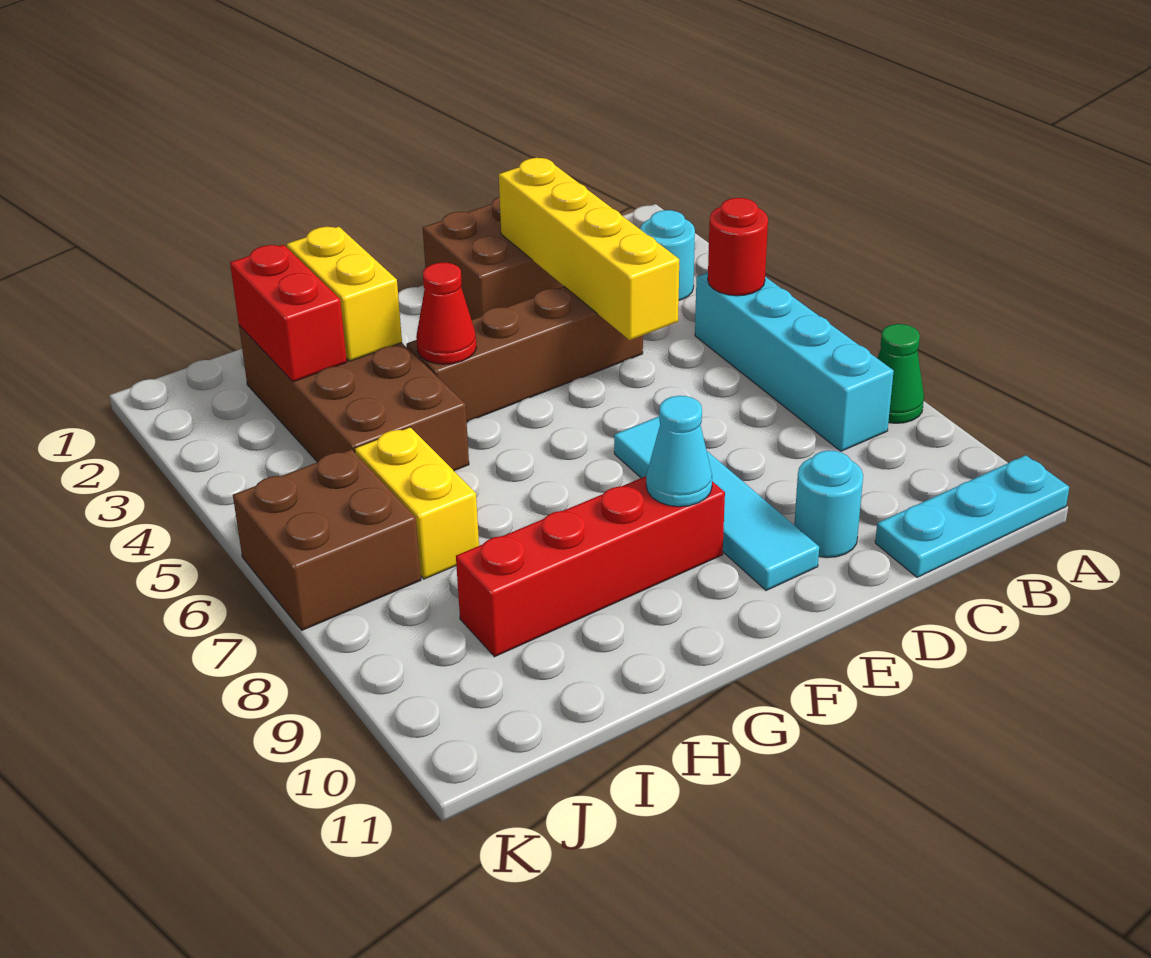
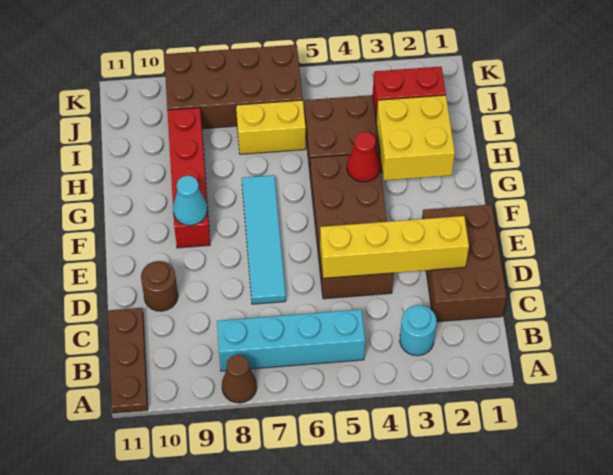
green cone A8 level 1 -> brown cone A8 level 1
cyan plate A11:C11 level 1 -> brown plate A11:C11 level 1
red round brick B5 level 2 -> none
brown brick D4:G4 level 1 -> brown brick D4:G5 level 1
cyan round brick D10 level 1 -> brown round brick D10 level 1
cyan tile E7:E10 level 1 -> cyan tile D7:G7 level 1
yellow brick H2:H3 level 2 -> yellow brick G2:H3 level 2
brown brick J6:K7 level 1 -> brown brick J6:K9 level 1

